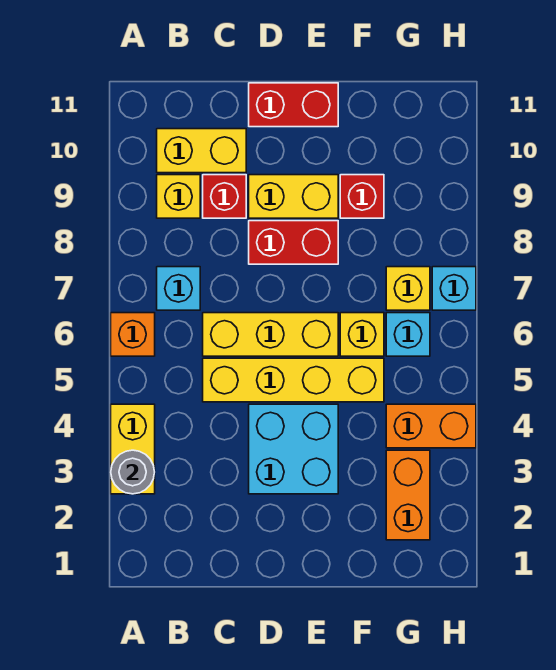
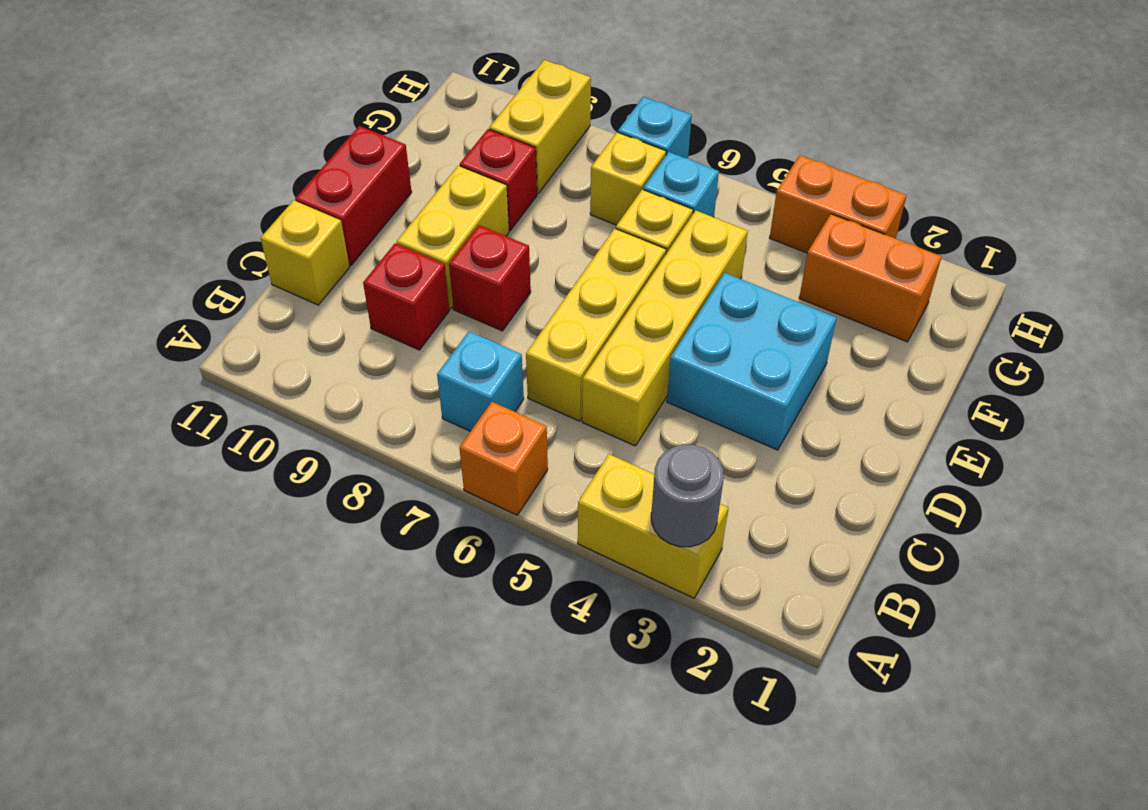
yellow brick B9 level 1 -> yellow brick C11 level 1
yellow brick B10:C10 level 1 -> yellow brick G9:H9 level 1
red brick D8:E8 level 1 -> red brick D8 level 1
orange brick G4:H4 level 1 -> orange brick H3:H4 level 1

